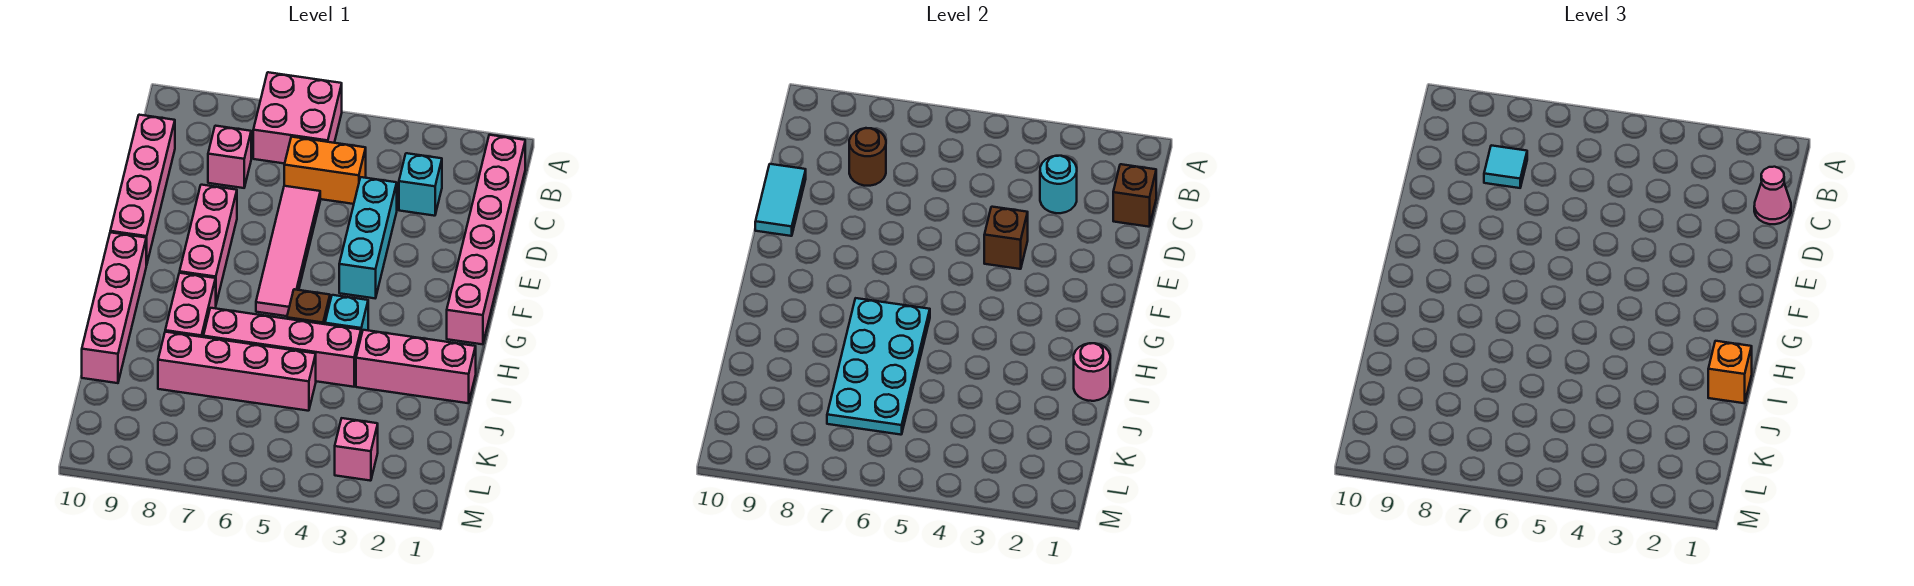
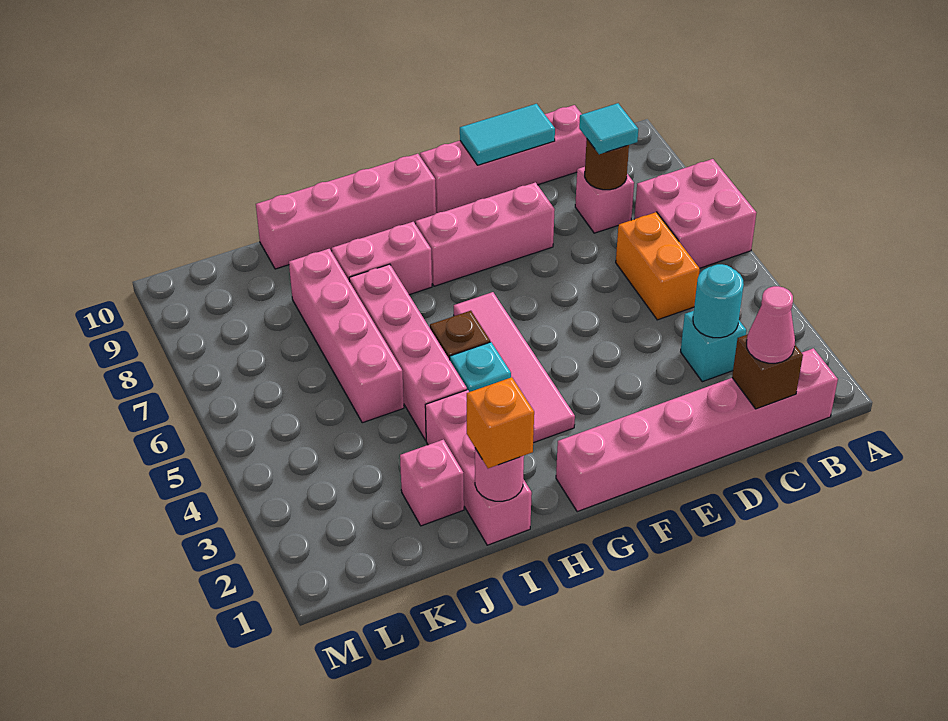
cyan brick D4:F4 level 1 -> none
pink tile D6:G6 level 1 -> pink tile G3:G6 level 1
brown brick E4 level 2 -> none
cyan plate H6:K7 level 2 -> none
pink brick L3 level 1 -> pink brick J2 level 1

